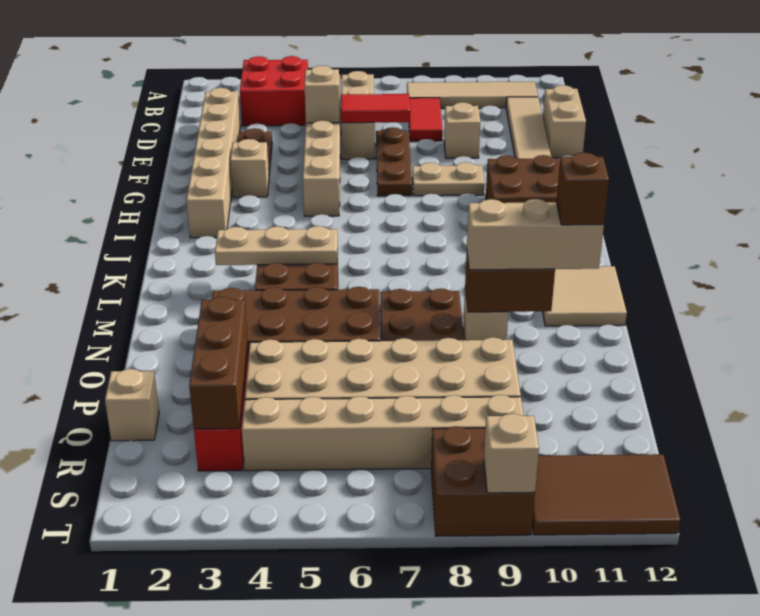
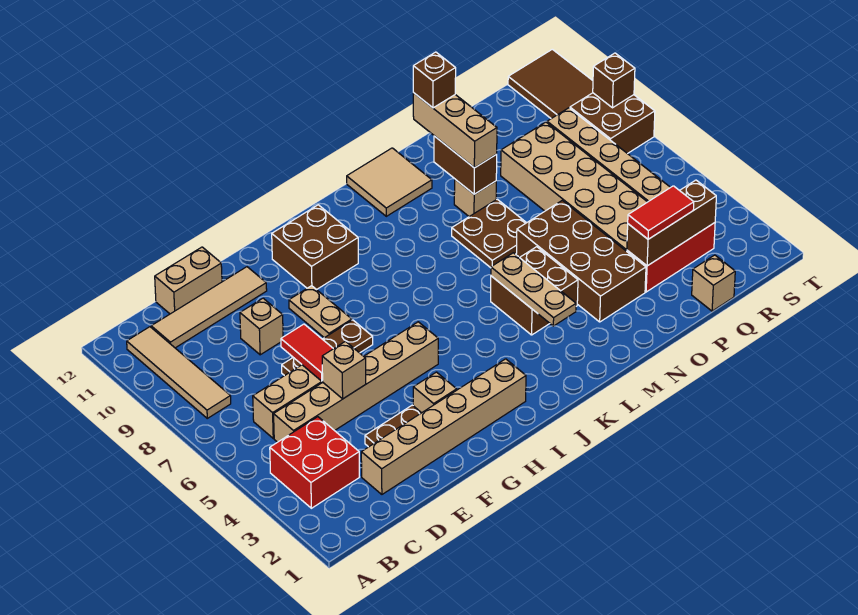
red tile C8:D8 level 1 -> red tile P3:Q3 level 3
tan brick T9 level 2 -> brown brick T9 level 2

